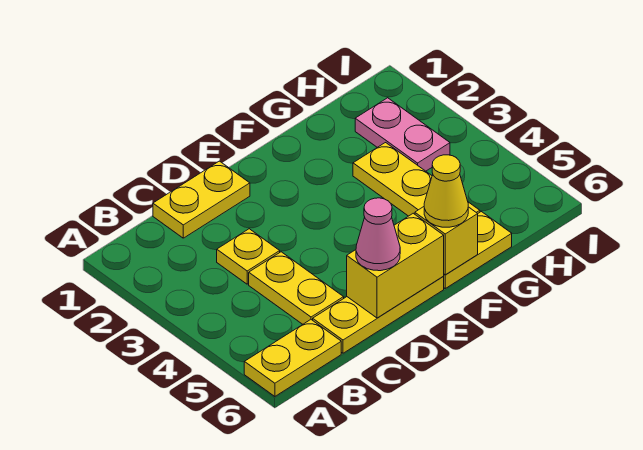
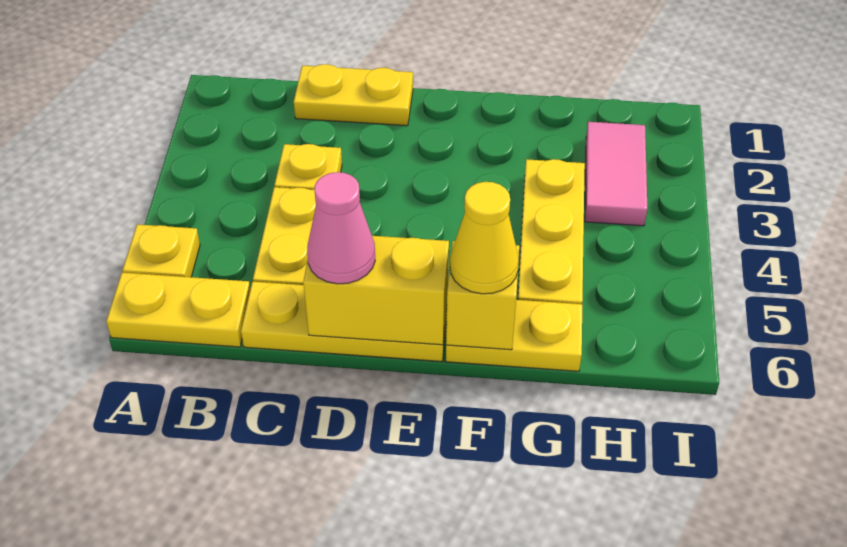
none -> yellow plate A5 level 1
pink plate H2:H3 level 1 -> pink tile H2:H3 level 1

